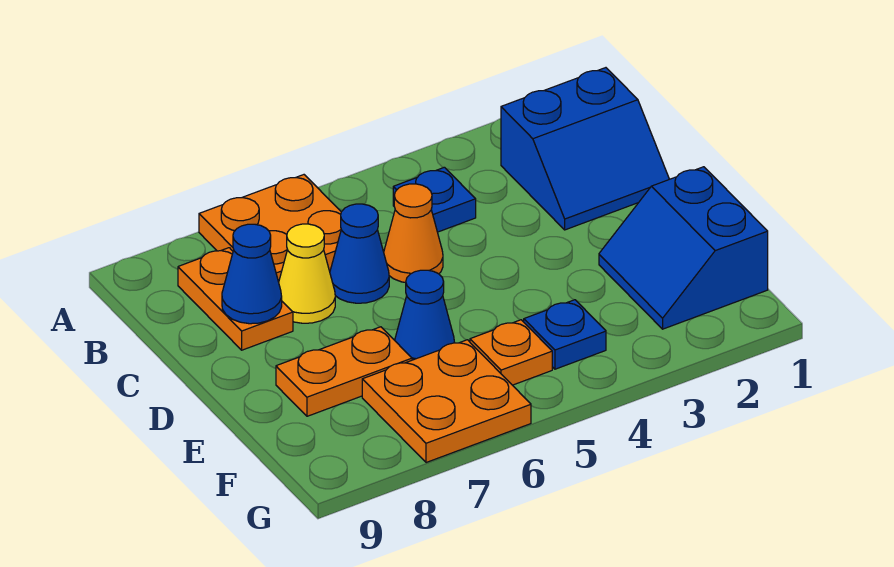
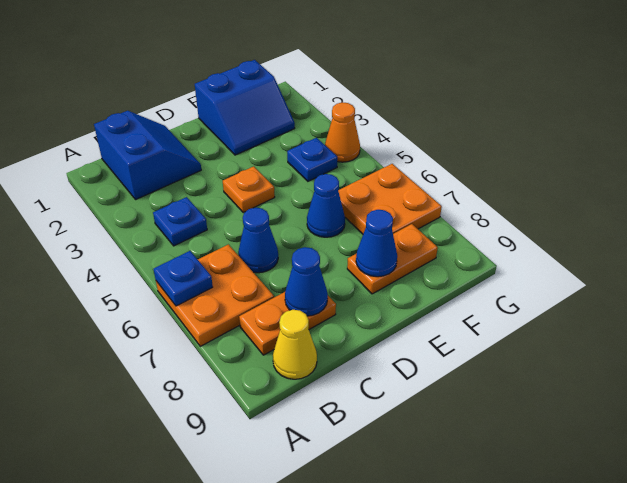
none -> blue plate A6 level 2
orange cone C5 level 1 -> orange cone G4 level 1
yellow cone C7 level 1 -> yellow cone B9 level 1
orange plate E7:E8 level 1 -> orange plate E8:F8 level 1
none -> blue cone E8 level 2
orange plate F5 level 1 -> orange plate D4 level 1

